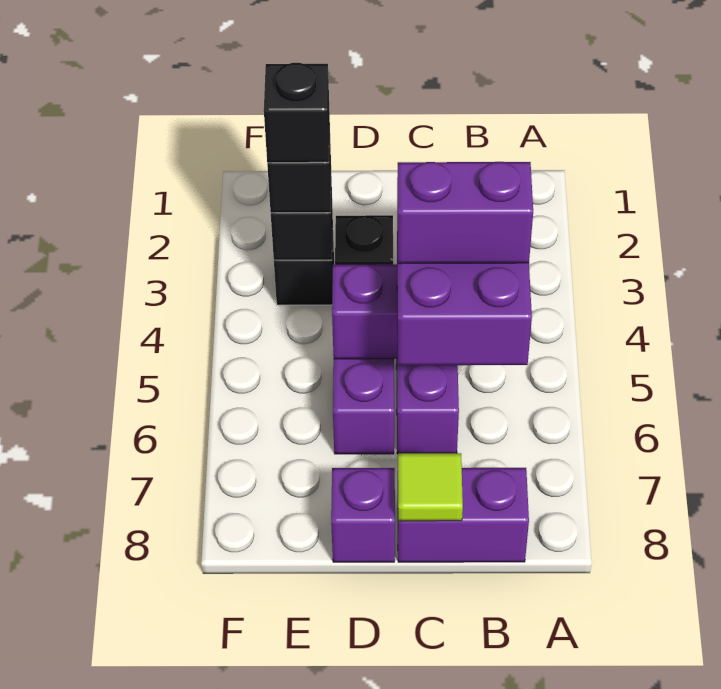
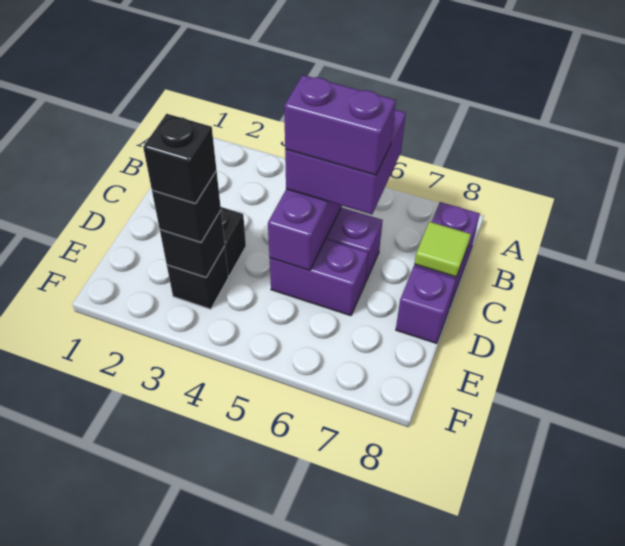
purple brick B5:C5 level 4 -> purple brick C5:C6 level 4

